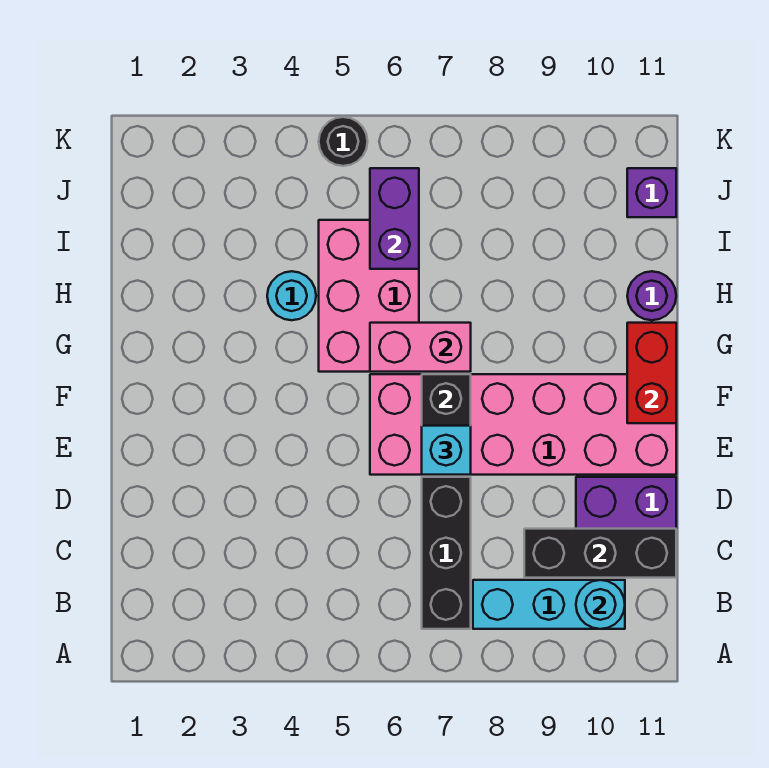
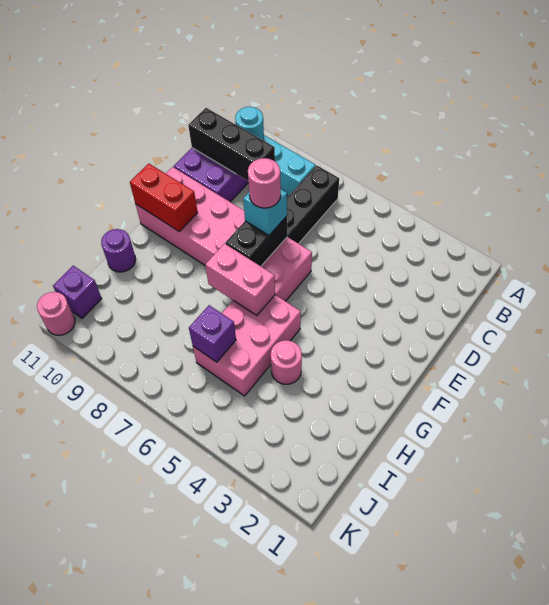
none -> pink round brick E7 level 4
red brick F11:G11 level 2 -> red brick F10:F11 level 2
cyan round brick H4 level 1 -> pink round brick H4 level 1
purple brick I6:J6 level 2 -> purple brick I6 level 2
black round brick K5 level 1 -> none
none -> pink round brick K11 level 1

